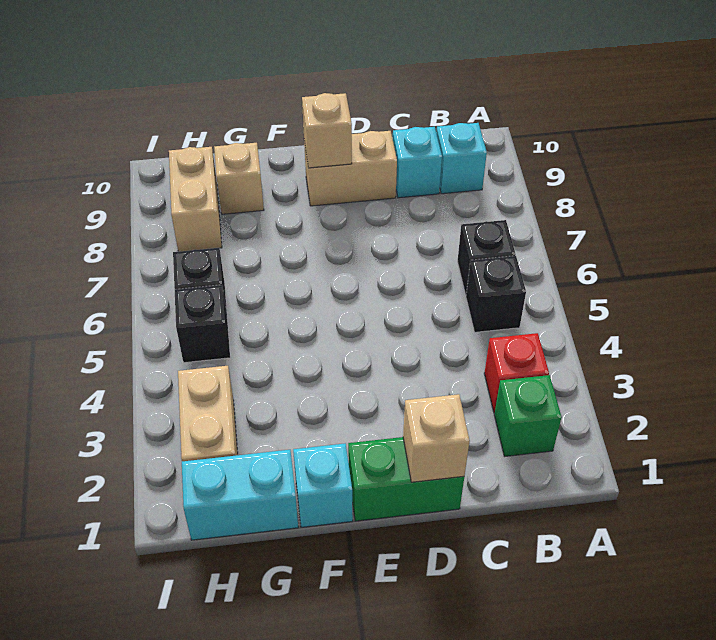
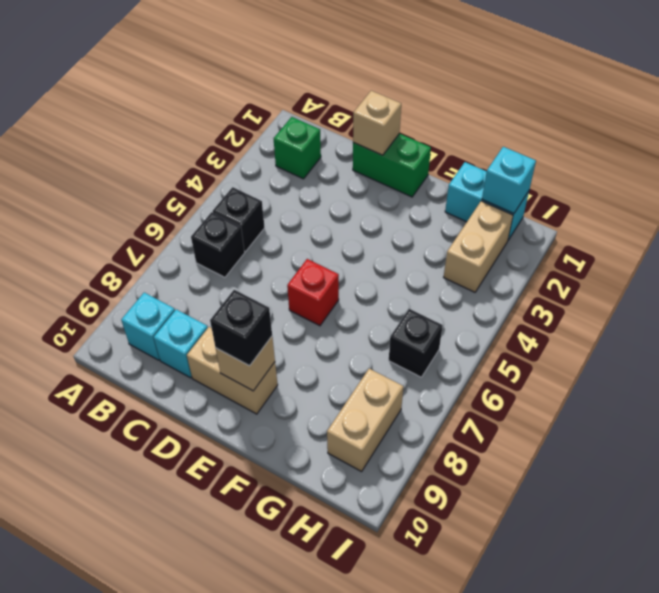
red brick B3 level 1 -> red brick E6 level 1
cyan brick F1 level 1 -> cyan brick H1 level 2
tan brick G9 level 1 -> none
black brick H5 level 1 -> black brick E9 level 3

